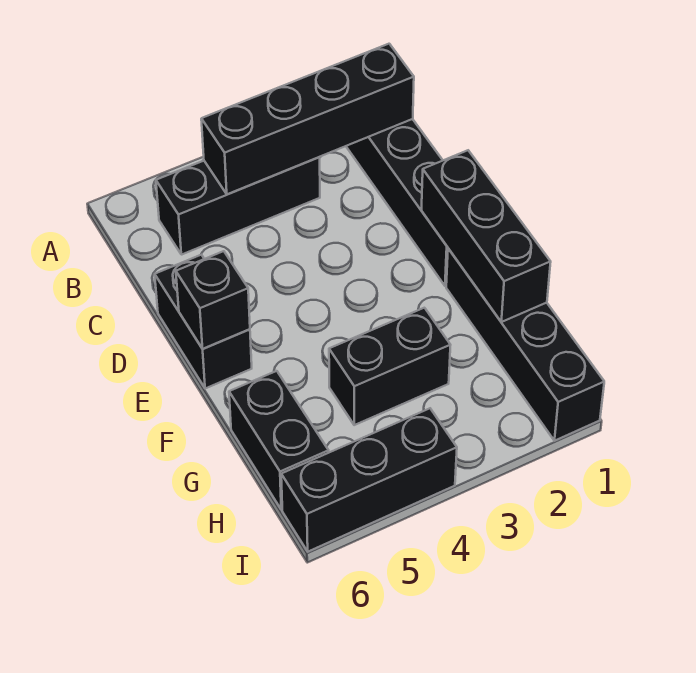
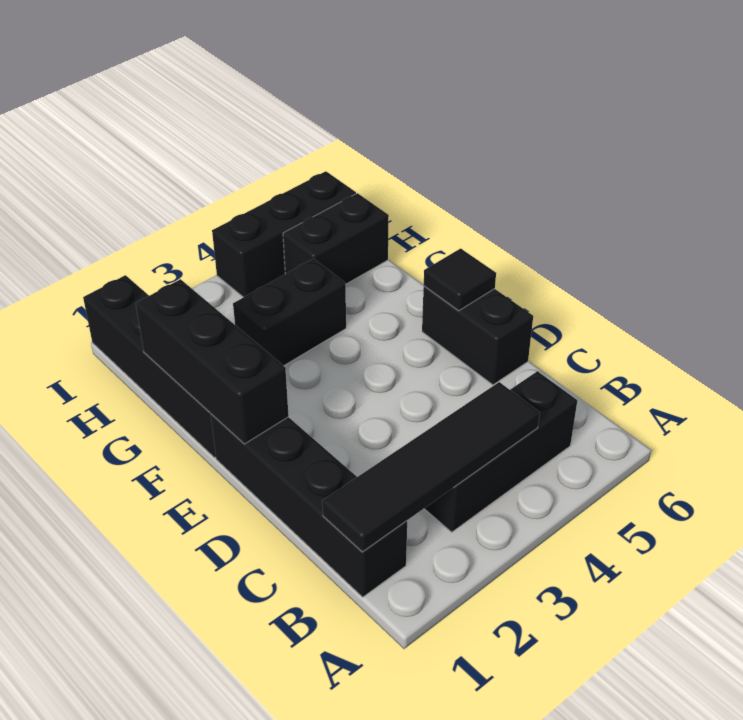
black brick B1:B4 level 2 -> black tile B1:B4 level 2
black brick E6 level 2 -> black tile E6 level 2
black brick G6:H6 level 1 -> black brick H5:H6 level 1

